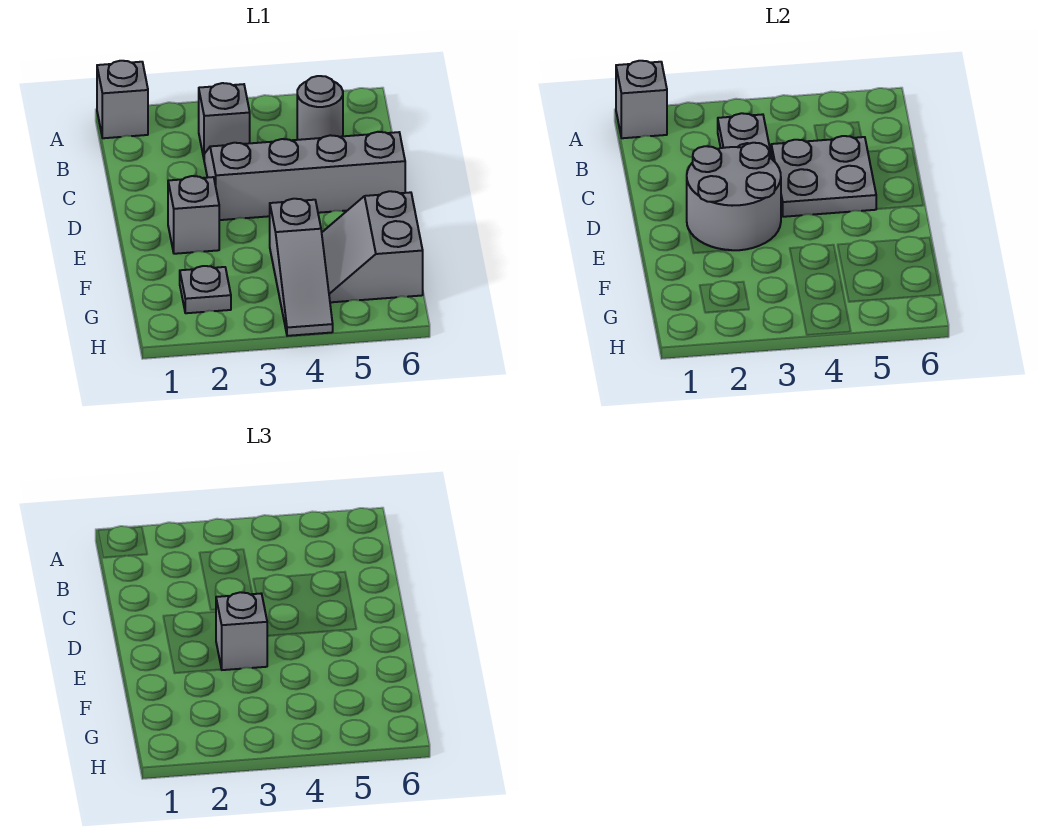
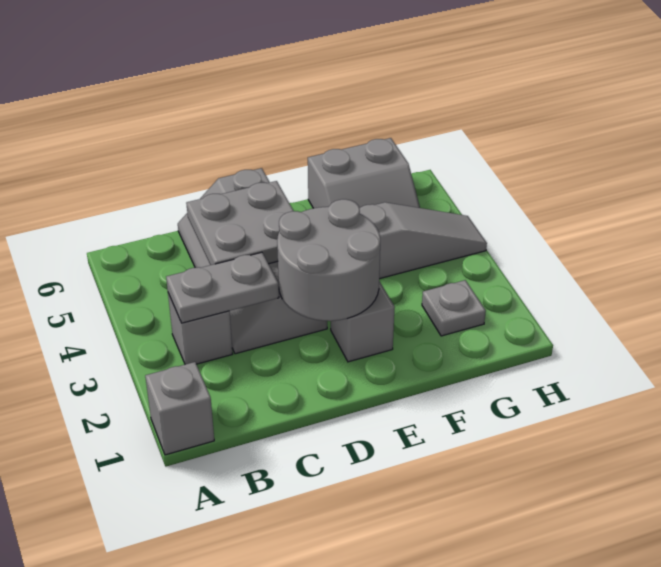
grey brick A1 level 2 -> none
grey round brick B5 level 1 -> none
grey brick E3 level 3 -> none

